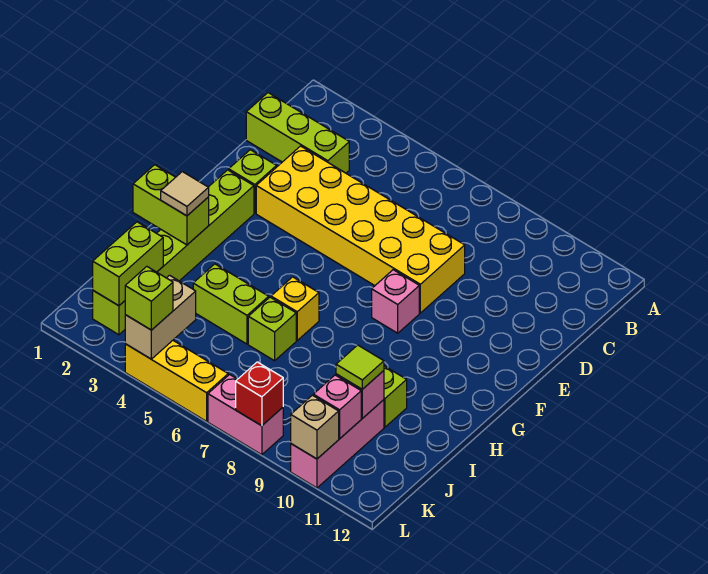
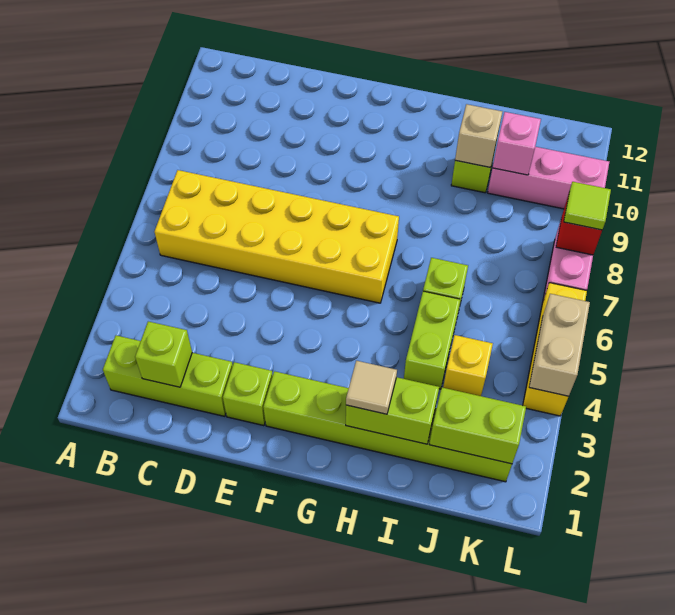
lime brick C1:C3 level 1 -> lime brick B2:D2 level 1
yellow brick D3:E8 level 1 -> yellow brick B6:G7 level 1
pink brick F8 level 1 -> none
lime brick H1:H2 level 2 -> lime brick H2:I2 level 2
yellow brick H6 level 1 -> yellow brick J4 level 1
lime tile J10 level 3 -> lime tile L8 level 3
tan brick K4:L4 level 2 -> tan brick L4:L5 level 2
pink brick K10 level 2 -> none
lime brick L4 level 3 -> lime brick C2 level 2
tan brick L10 level 2 -> tan brick I10 level 2

